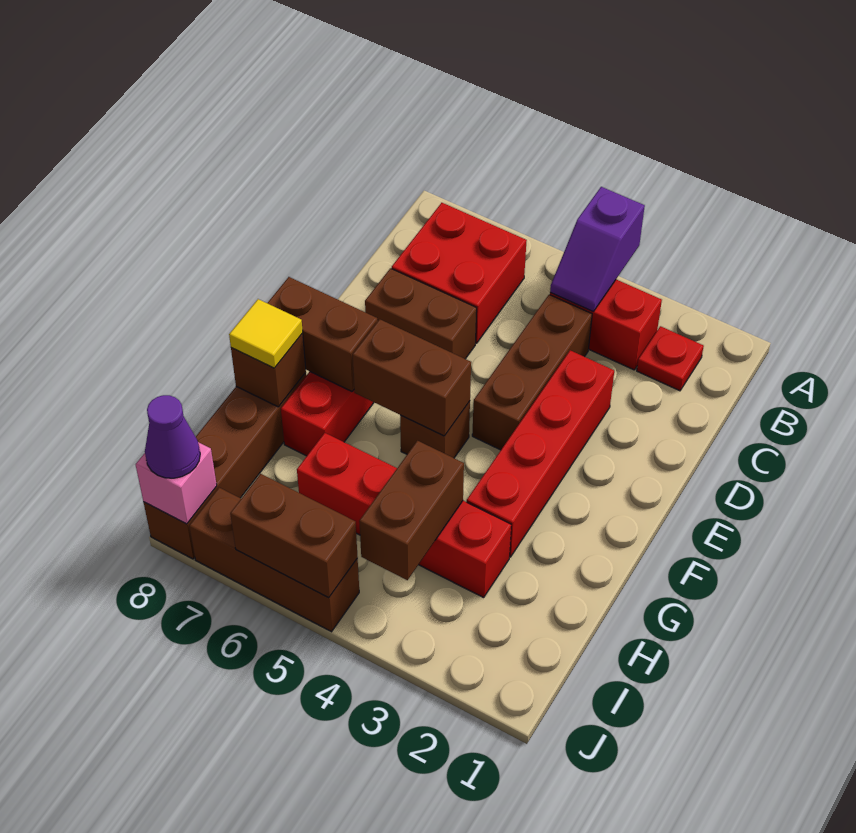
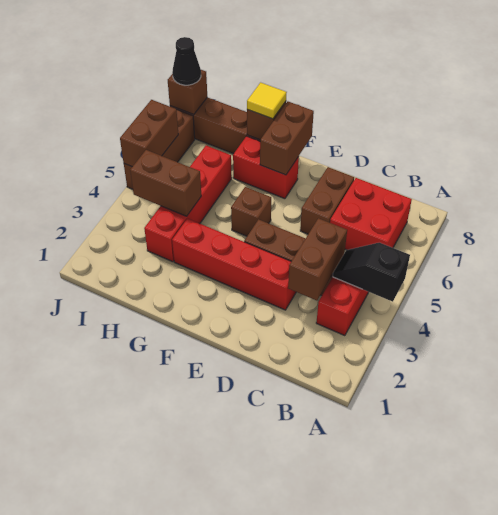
purple slope A4:B4 level 2 top A -> black slope A4:B4 level 2 top A
red plate B2 level 1 -> none
brown brick F5:F6 level 2 -> brown brick C3:C4 level 2
pink brick J8 level 2 -> brown brick J8 level 2
purple cone J8 level 3 -> black cone J8 level 3

